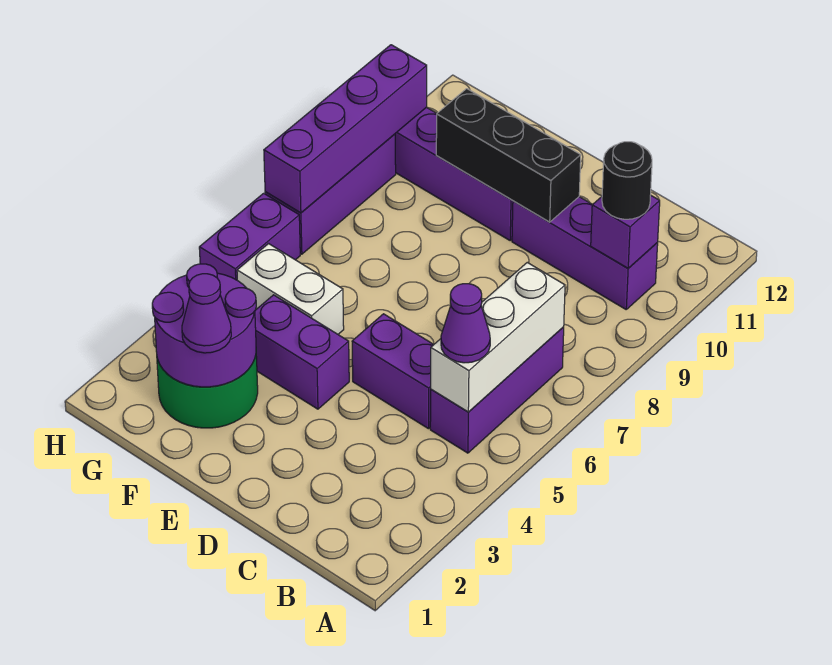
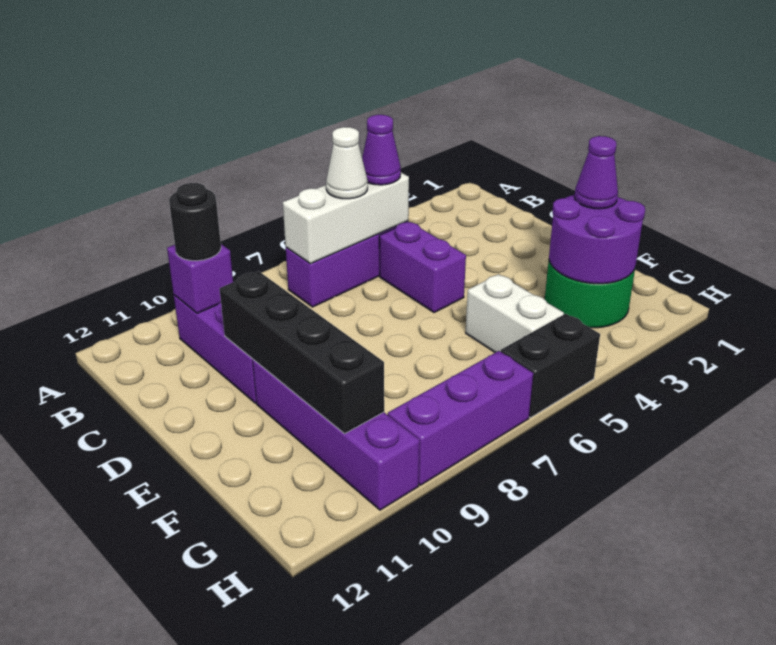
none -> white cone B6 level 3
black brick D10:F10 level 2 -> black brick D10:G10 level 2
purple brick E4:F4 level 1 -> none
purple brick H5:H6 level 1 -> black brick H5:H6 level 1
purple brick H7:H10 level 2 -> none

